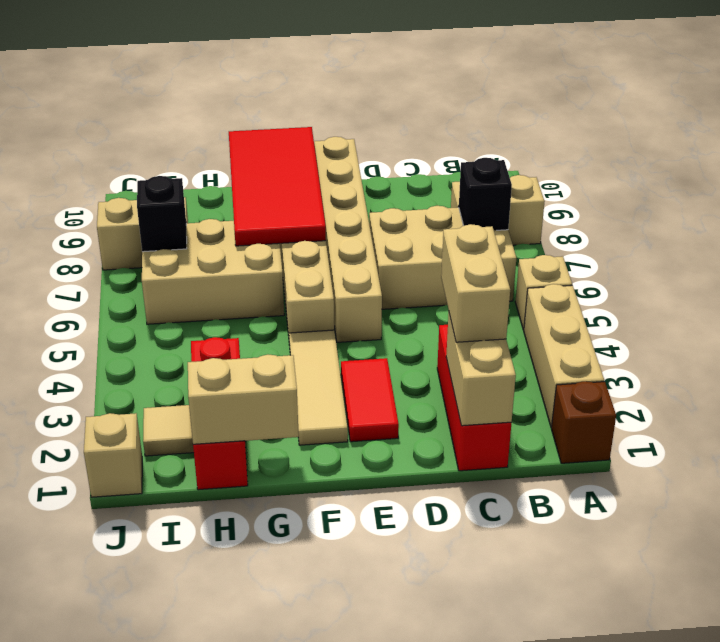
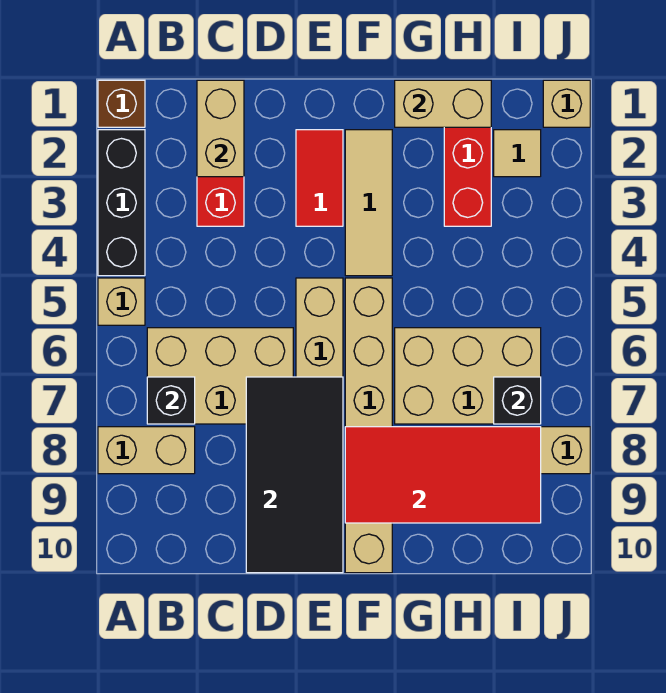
tan brick A2:A4 level 1 -> black brick A2:A4 level 1
tan brick C2:C3 level 3 -> none
none -> black tile D7:E10 level 2
red tile F7:G10 level 2 -> red tile F8:I9 level 2

